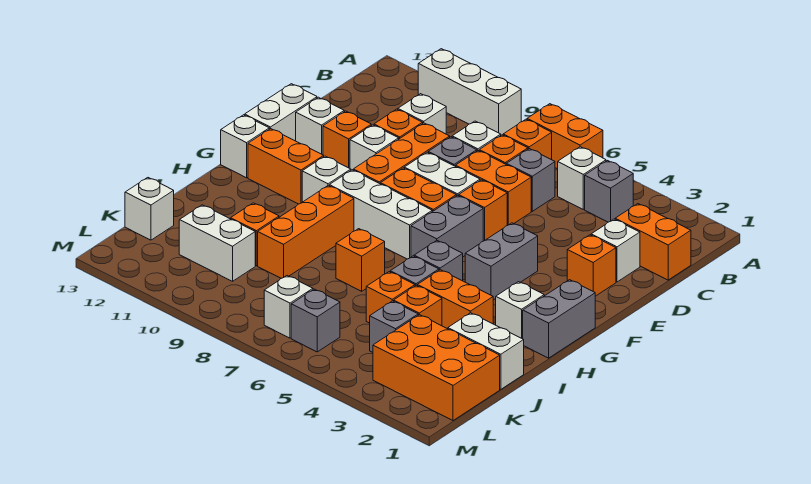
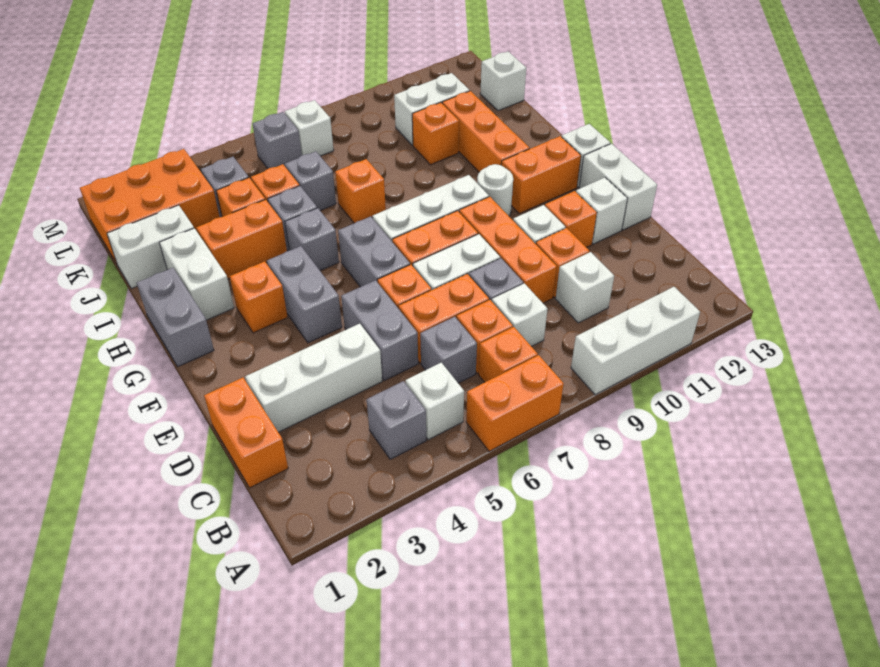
orange brick C1:C2 level 1 -> orange brick C1:D1 level 1
white brick D2 level 1 -> white brick D2:D4 level 1
none -> grey brick D5:E5 level 1
orange brick E2 level 1 -> orange brick G3 level 1
white brick G10 level 1 -> white round brick G10 level 1
white brick H2 level 1 -> white brick H2:I2 level 1
orange brick H9:J9 level 1 -> orange brick H11:J11 level 1
none -> grey brick J6 level 1

